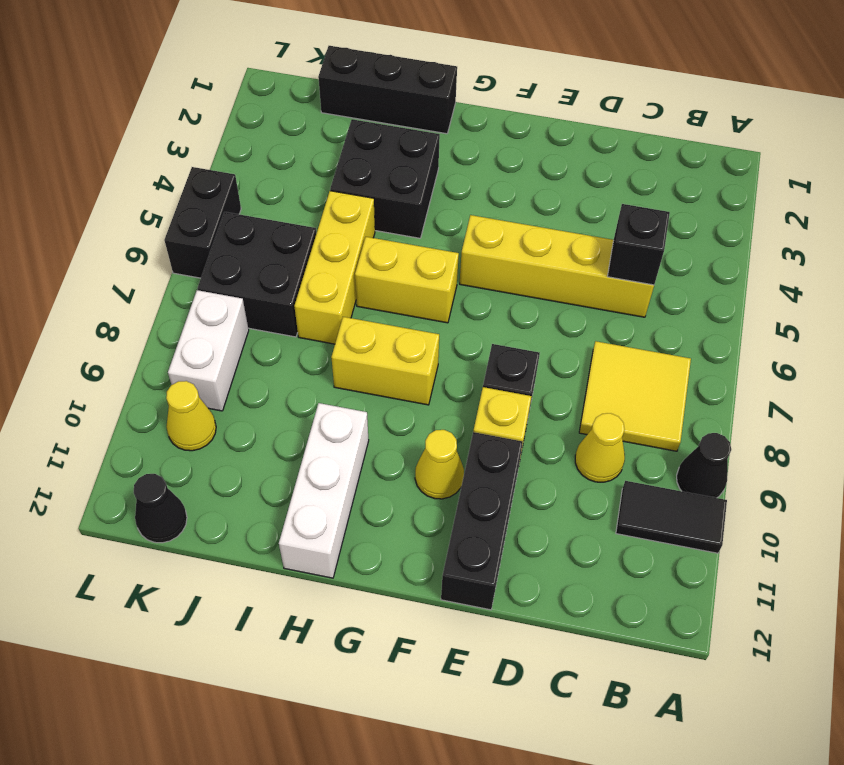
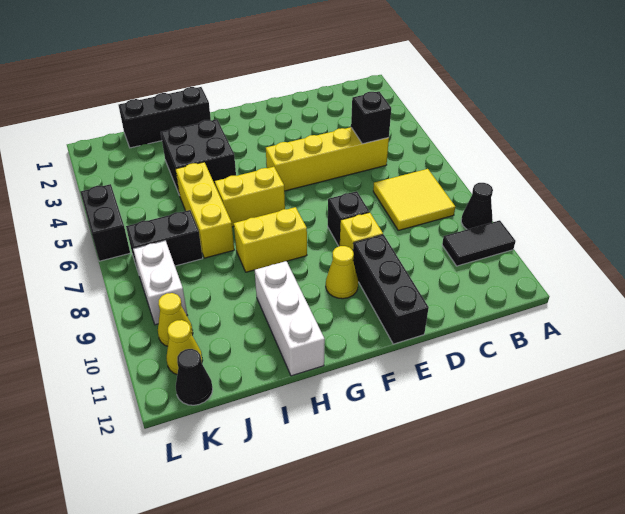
yellow cone C9 level 1 -> yellow cone K11 level 1
black brick J6:K7 level 1 -> black brick J7:K7 level 1

